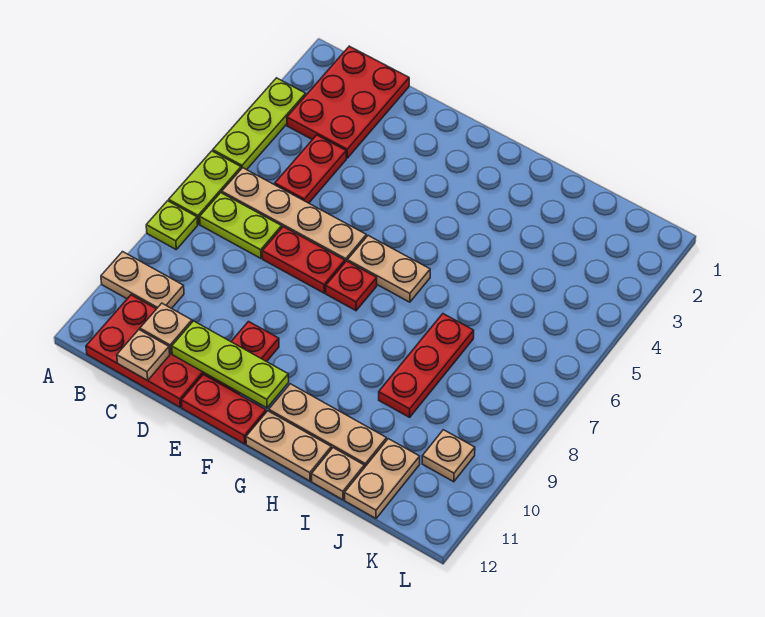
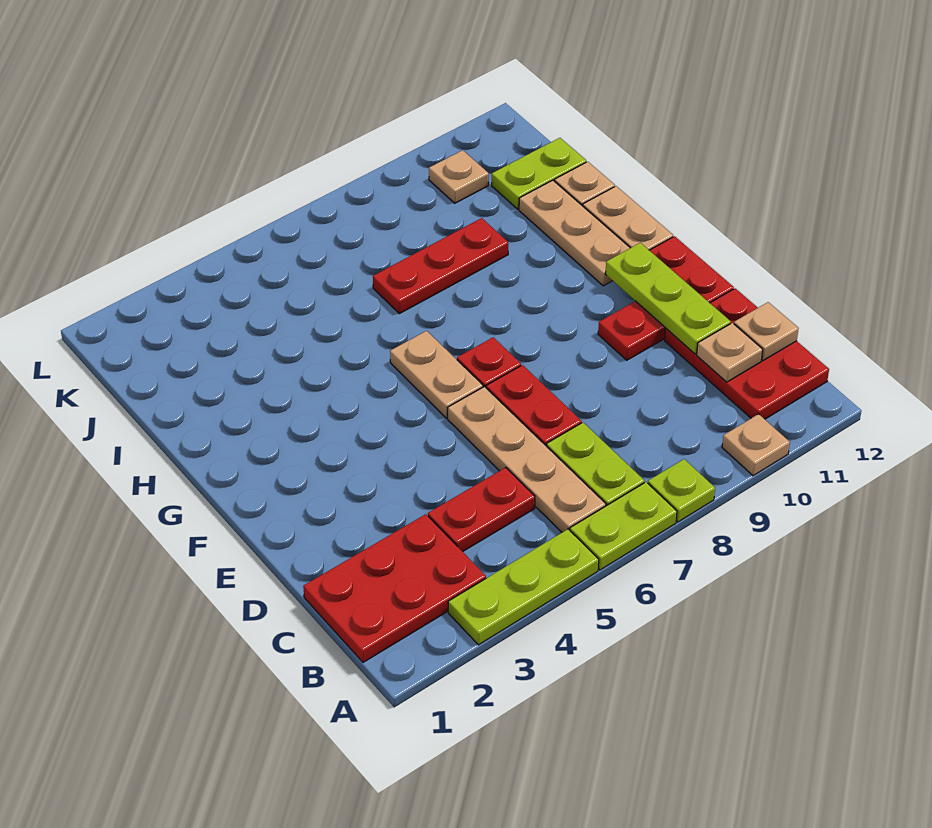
tan plate A10:B10 level 1 -> tan plate A10 level 1
tan plate J11:J12 level 1 -> lime plate J11:J12 level 1

